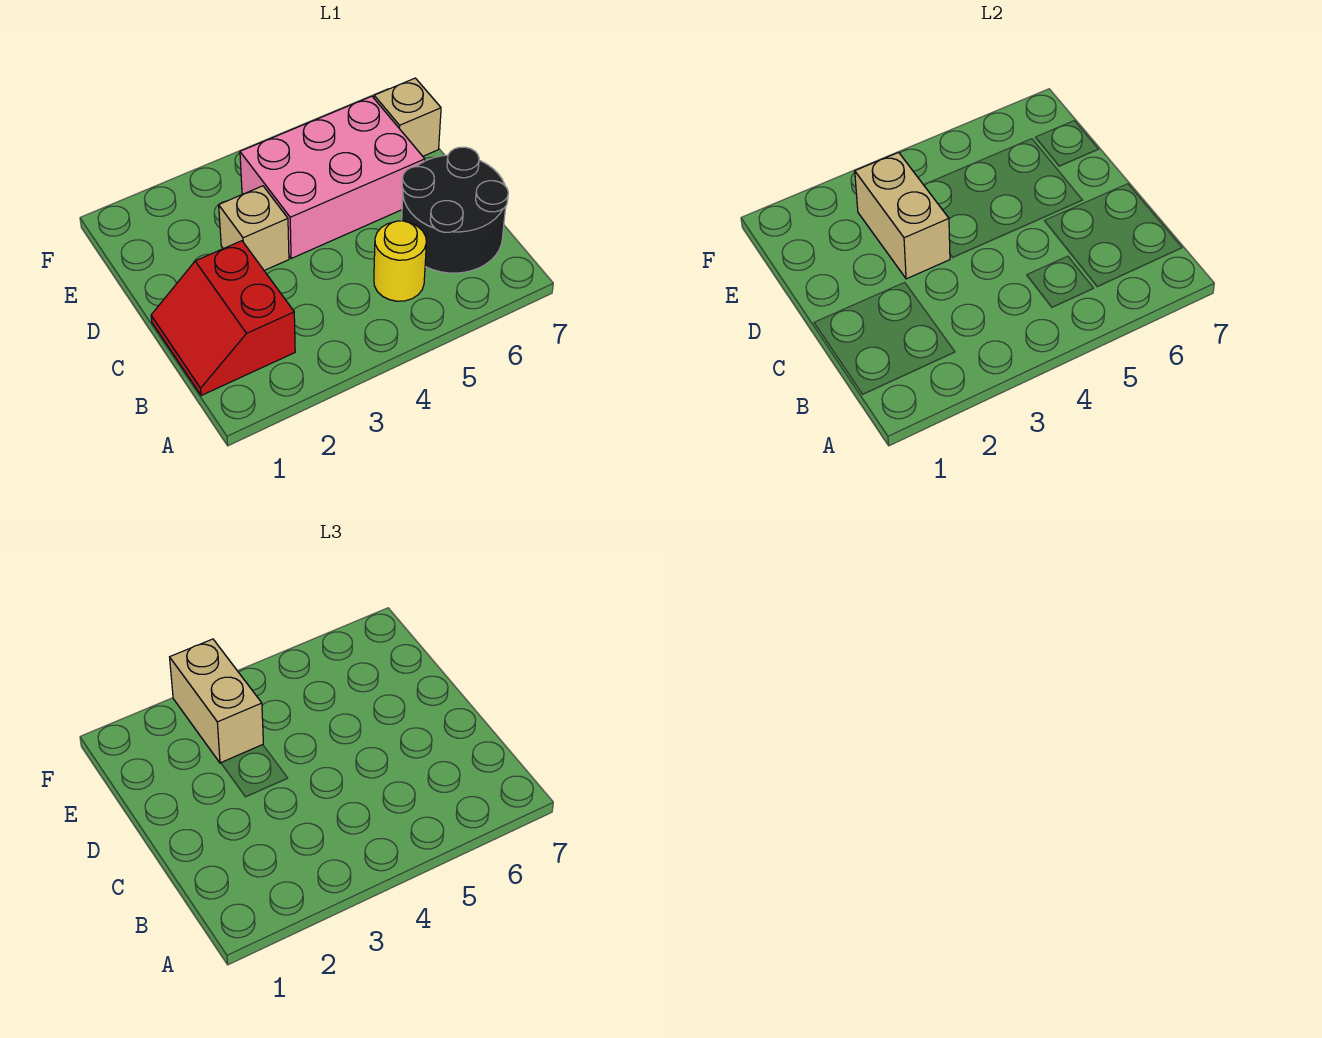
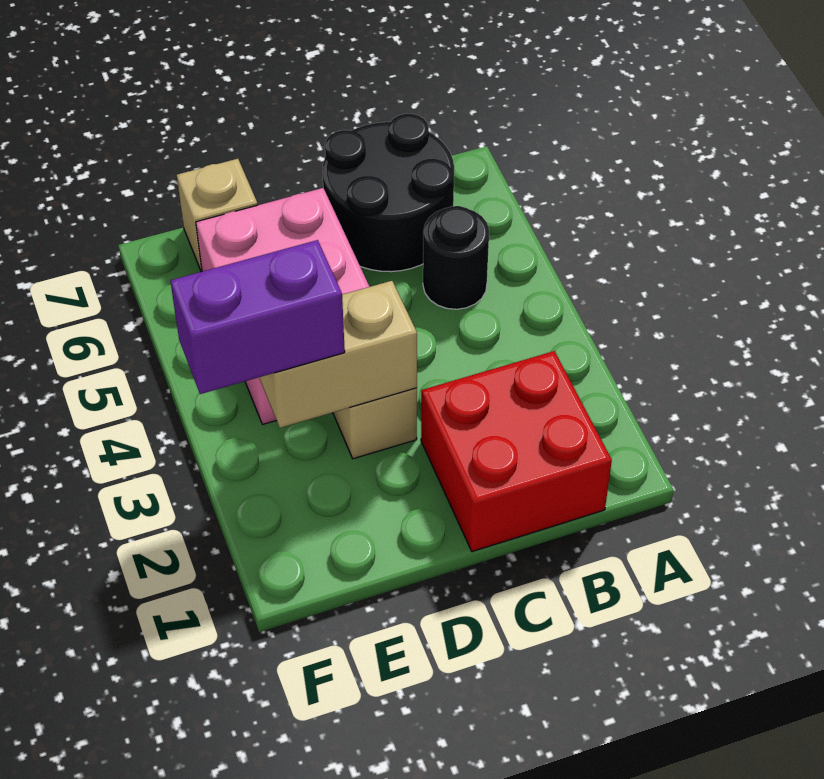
red slope B1:C2 level 1 top 2 -> red brick B1:C2 level 1
yellow round brick B5 level 1 -> black round brick B5 level 1
tan brick E3:F3 level 3 -> purple brick E3:F3 level 3

